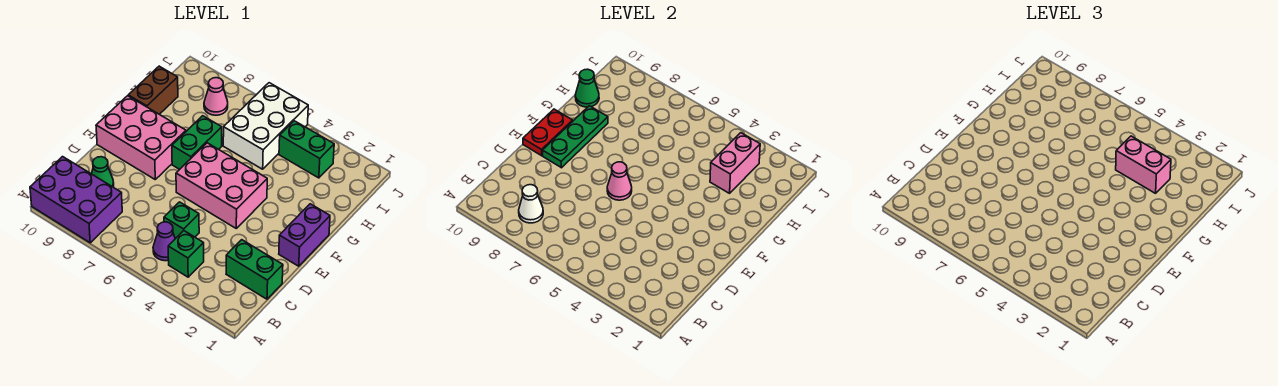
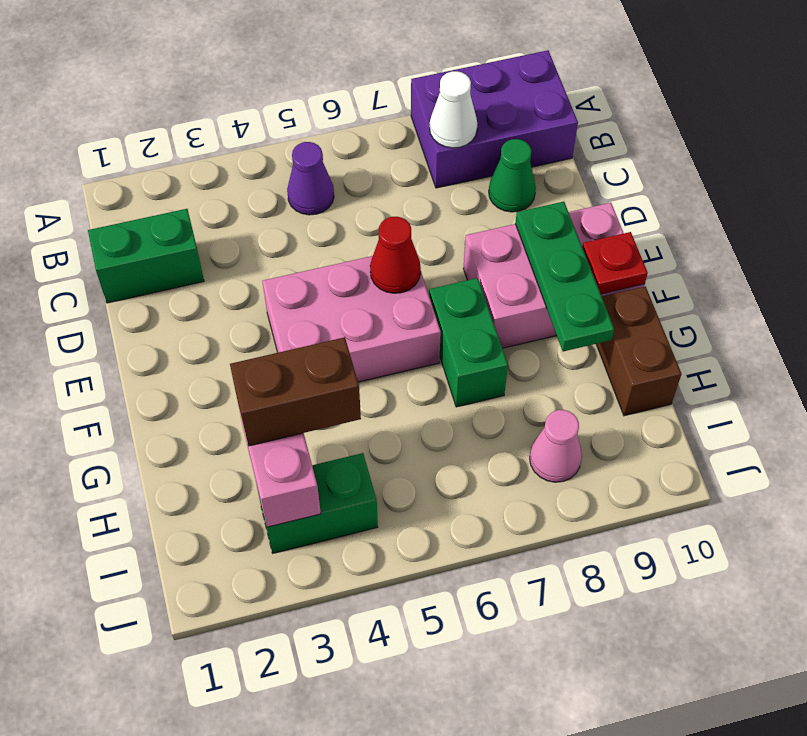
green brick B4 level 1 -> none
green brick C5 level 1 -> none
purple brick E1:F1 level 1 -> none
pink cone E6 level 2 -> red cone E6 level 2
red plate E10:F10 level 2 -> red plate F10 level 2
pink brick H3:H4 level 3 -> brown brick H3:H4 level 3
white brick H5:J6 level 1 -> none
green cone H10 level 2 -> none

